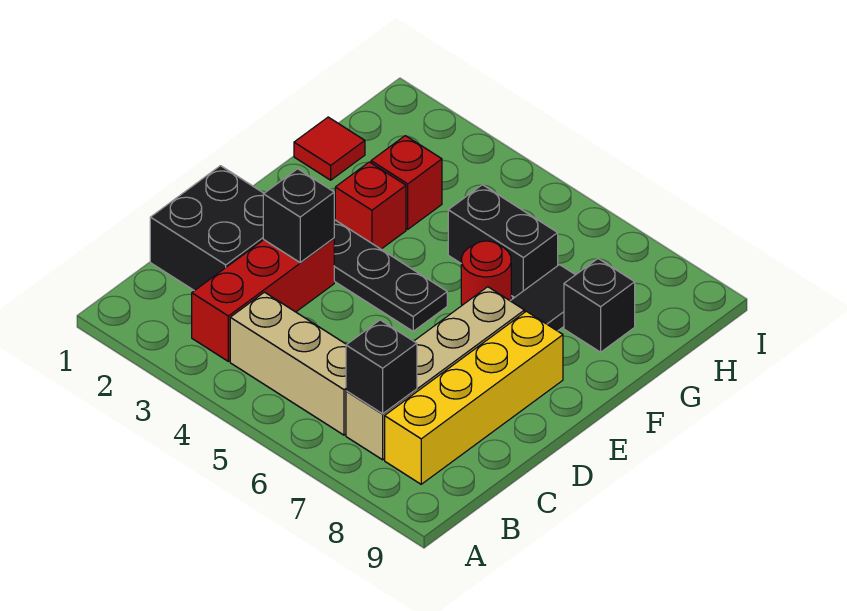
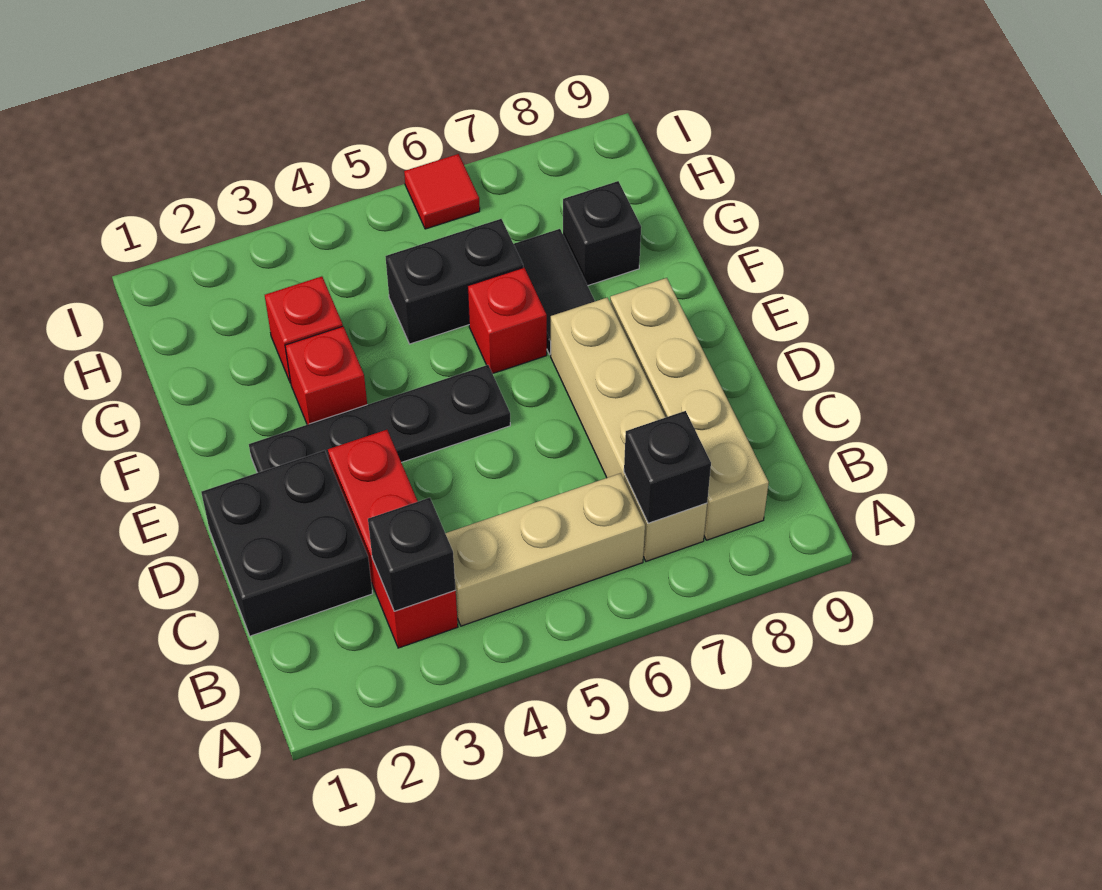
yellow brick B8:E8 level 1 -> tan brick B8:E8 level 1
black brick D3 level 2 -> black brick B3 level 2
red round brick F6 level 1 -> red brick F6 level 1
red tile G1 level 1 -> red tile I6 level 1

